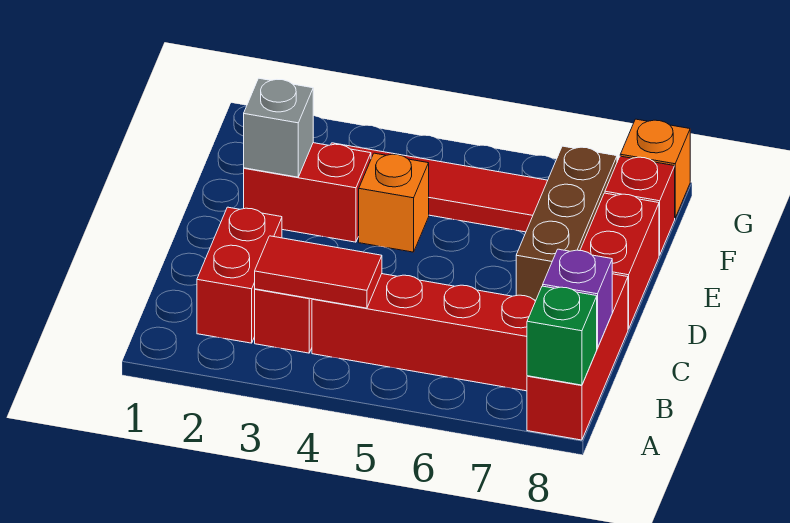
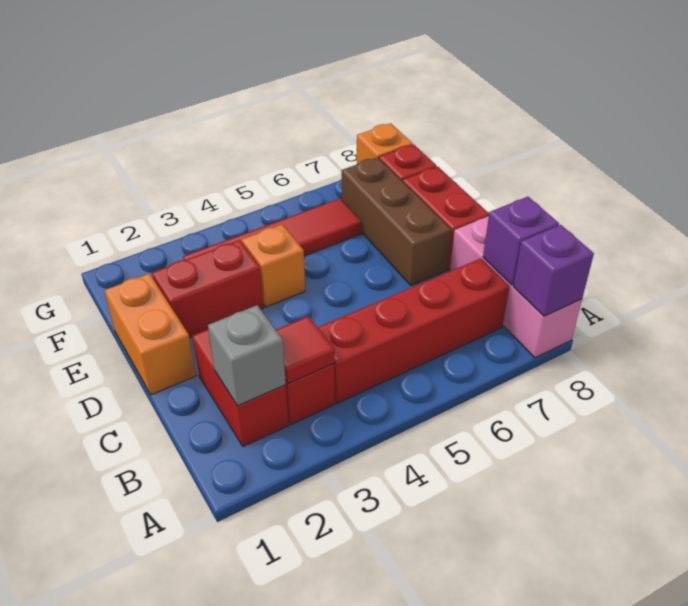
red brick A8:C8 level 1 -> pink brick A8:C8 level 1
green brick A8 level 2 -> purple brick A8 level 2
red tile B3:B4 level 2 -> red tile B3 level 2
none -> orange brick D1:E1 level 1
grey brick E2 level 2 -> grey brick B2 level 2

